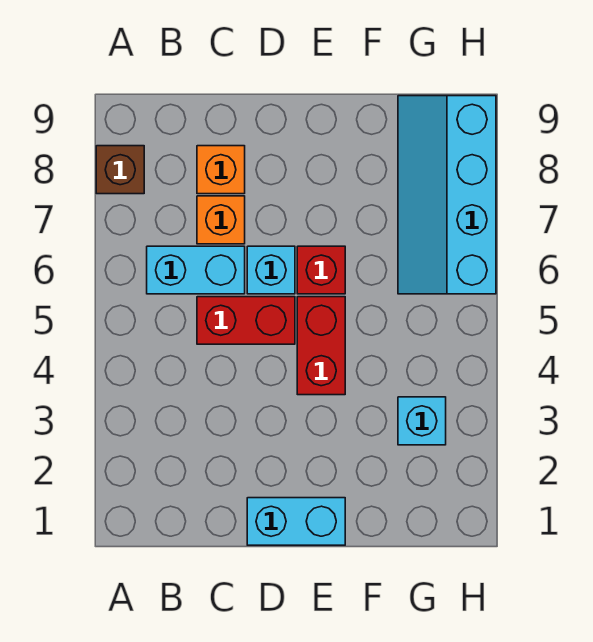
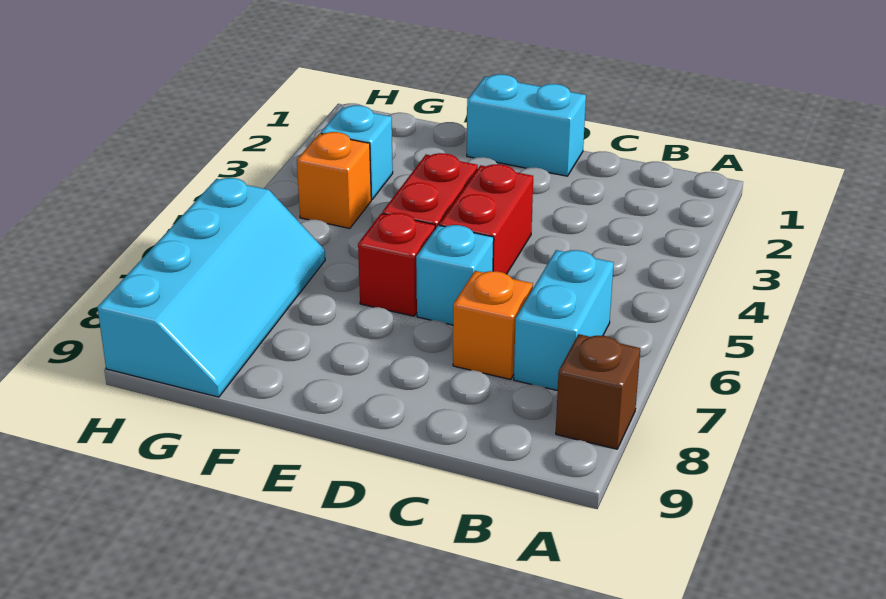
cyan brick B6:C6 level 1 -> cyan brick B6:B7 level 1
red brick C5:D5 level 1 -> red brick D4:D5 level 1
orange brick C8 level 1 -> orange brick G4 level 1

